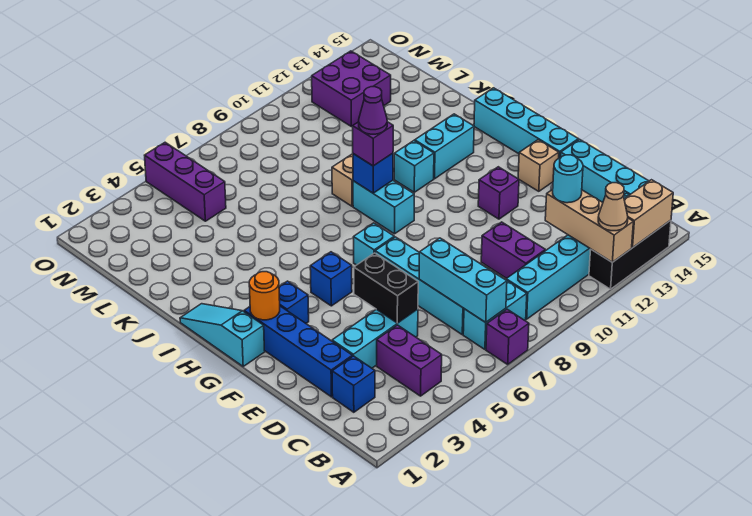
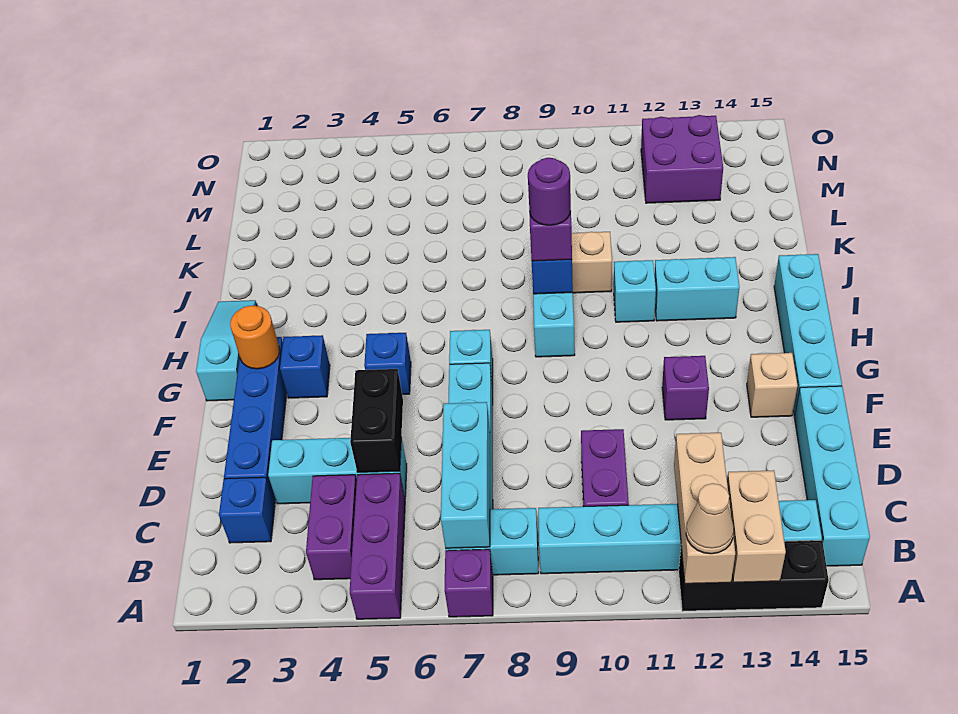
tan brick A13:A14 level 2 -> tan brick A13:B13 level 2
cyan round brick C12 level 3 -> none
purple cone I9 level 4 -> purple round brick I9 level 4
purple brick M5:O5 level 1 -> purple brick A5:C5 level 1

